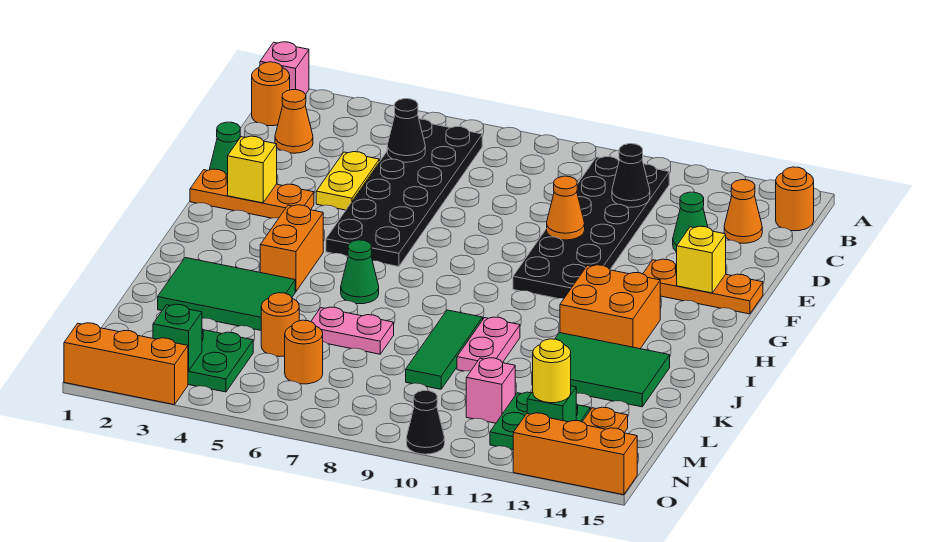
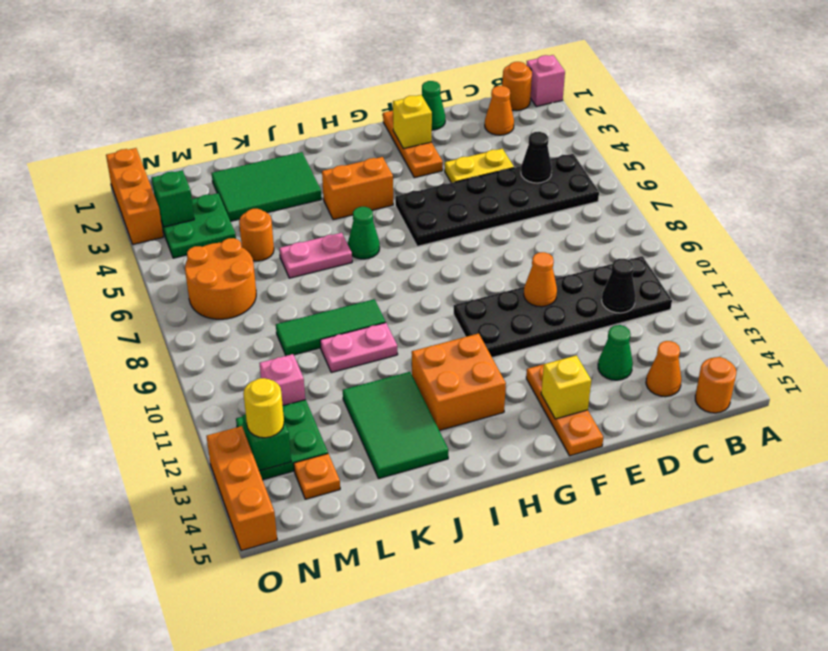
green tile J2:K4 level 1 -> green tile J2:L3 level 1
pink plate K6:K7 level 1 -> pink plate J6:K6 level 1
orange round brick M6 level 1 -> orange round brick M6:N7 level 1
black cone O10 level 1 -> none

